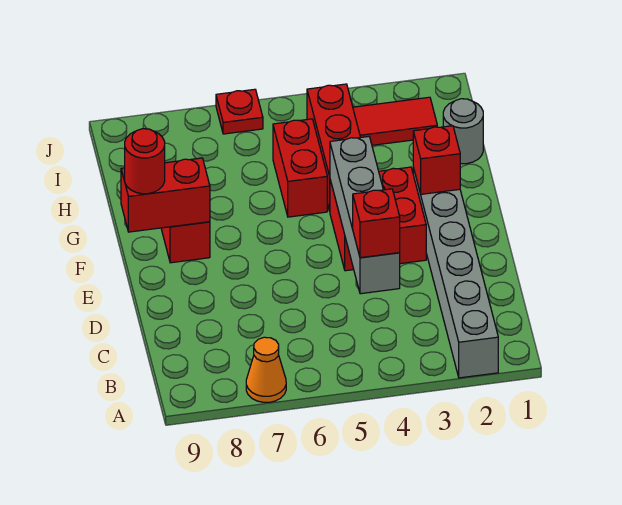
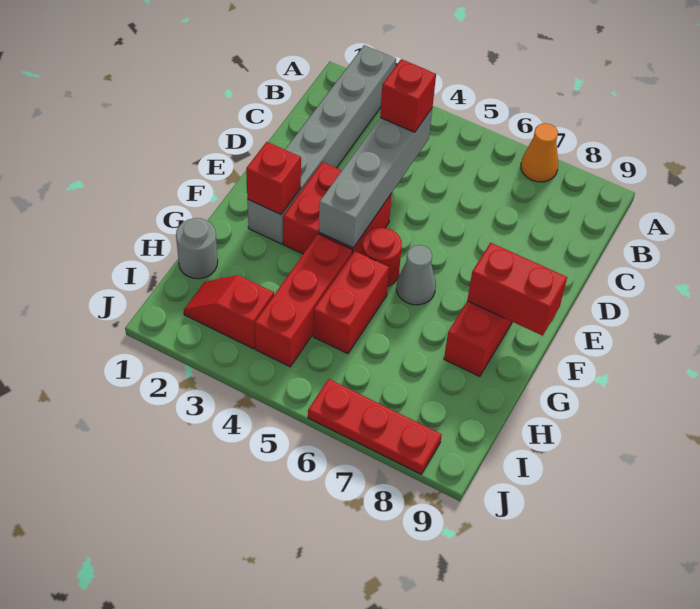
none -> grey cone F6 level 1
red round brick F9 level 3 -> red round brick F5 level 1
red tile I2:I3 level 1 -> red slope I2:I3 level 1 top 3
red plate J6 level 1 -> red plate J6:J8 level 1

